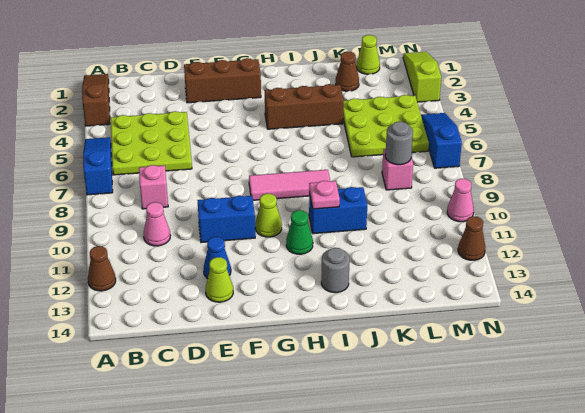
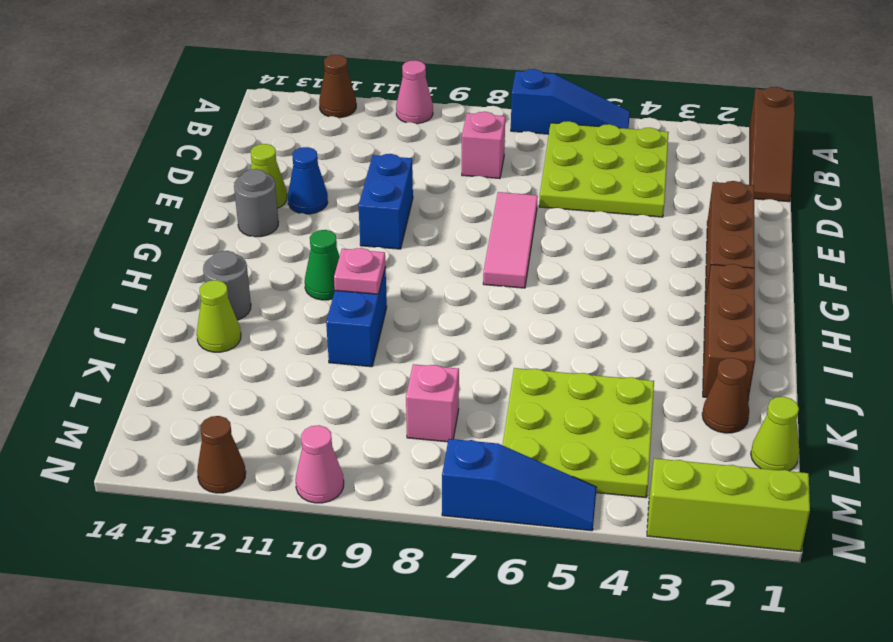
brown slope A1:A3 level 1 top 3 -> brown slope A1:C1 level 1 top A
pink cone C10 level 1 -> pink cone A10 level 1
pink tile G8:I8 level 1 -> pink tile E7:G7 level 1
lime cone G10 level 1 -> lime cone J13 level 1
brown brick H4:J4 level 1 -> brown brick H2:J2 level 1
grey round brick L8 level 2 -> grey round brick F13 level 1
lime slope N1:N3 level 1 top 3 -> lime brick N1:N3 level 1

